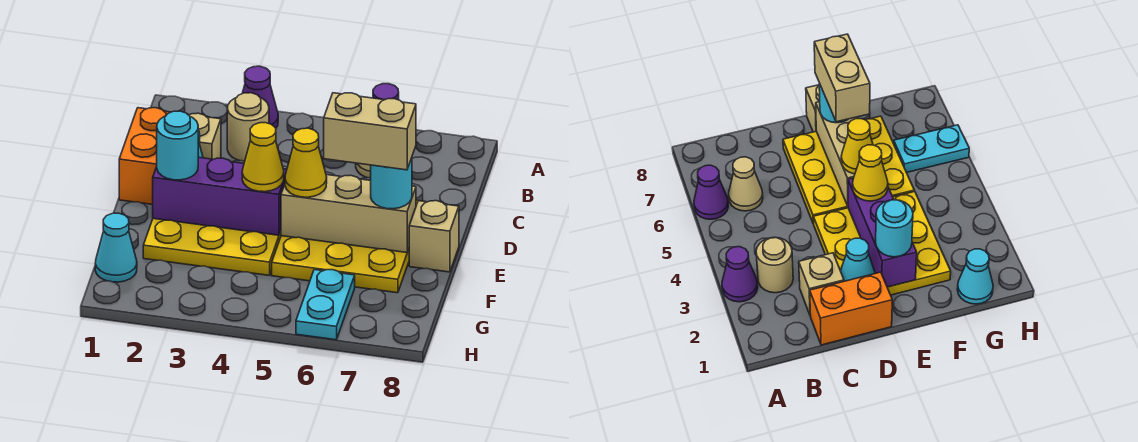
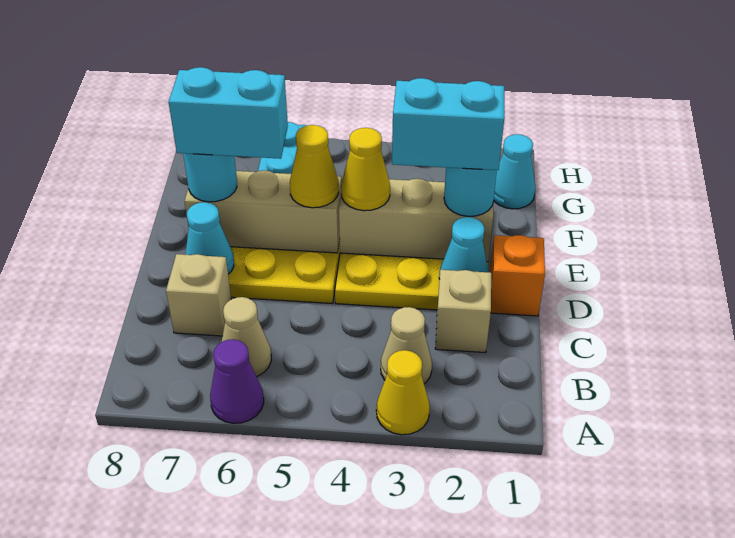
purple cone A3 level 1 -> yellow cone A3 level 1
tan round brick B3 level 1 -> tan cone B3 level 1
orange brick C1:D1 level 1 -> orange brick D1 level 1
none -> cyan cone D7 level 2
purple brick E2:E4 level 2 -> tan brick E2:E4 level 2
none -> cyan brick E2:E3 level 4
tan brick E6:E7 level 4 -> cyan brick E6:E7 level 4
tan brick E8 level 1 -> tan brick C7 level 1

